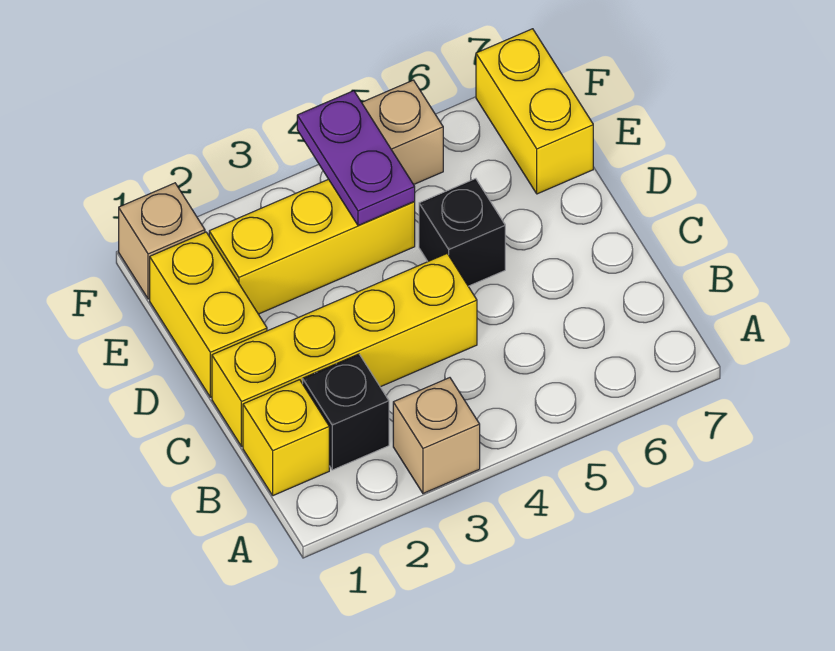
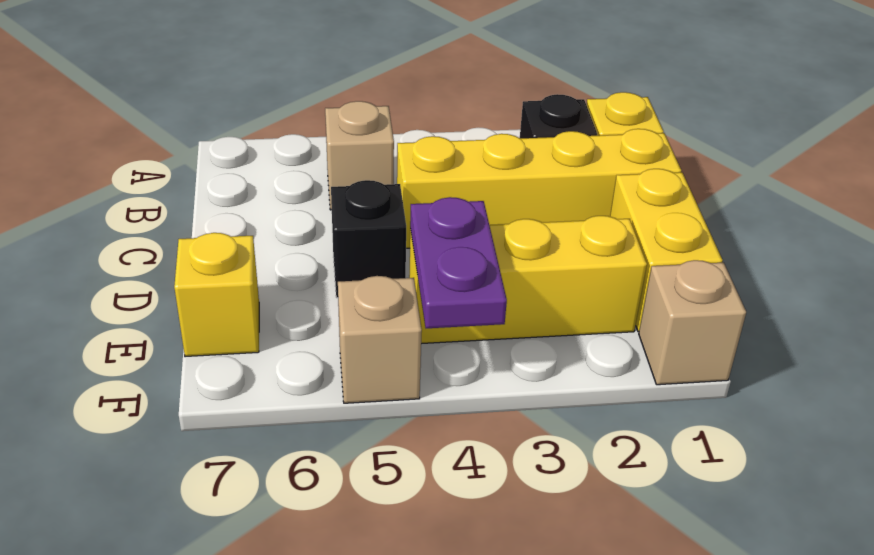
tan brick A3 level 1 -> tan brick B5 level 1
yellow brick E7:F7 level 1 -> yellow brick E7 level 1

